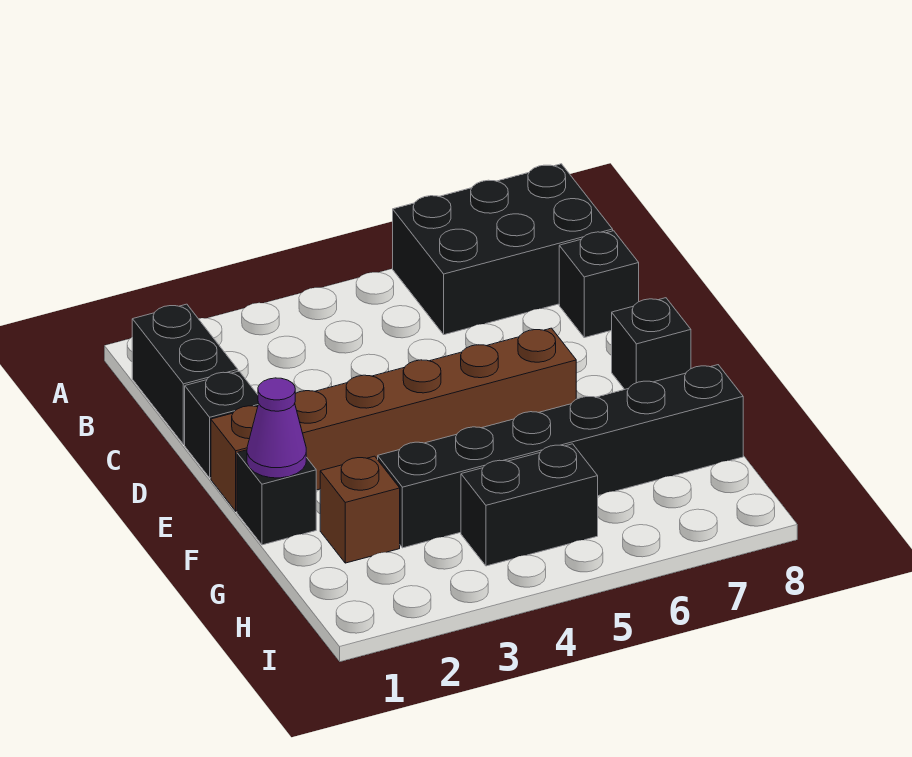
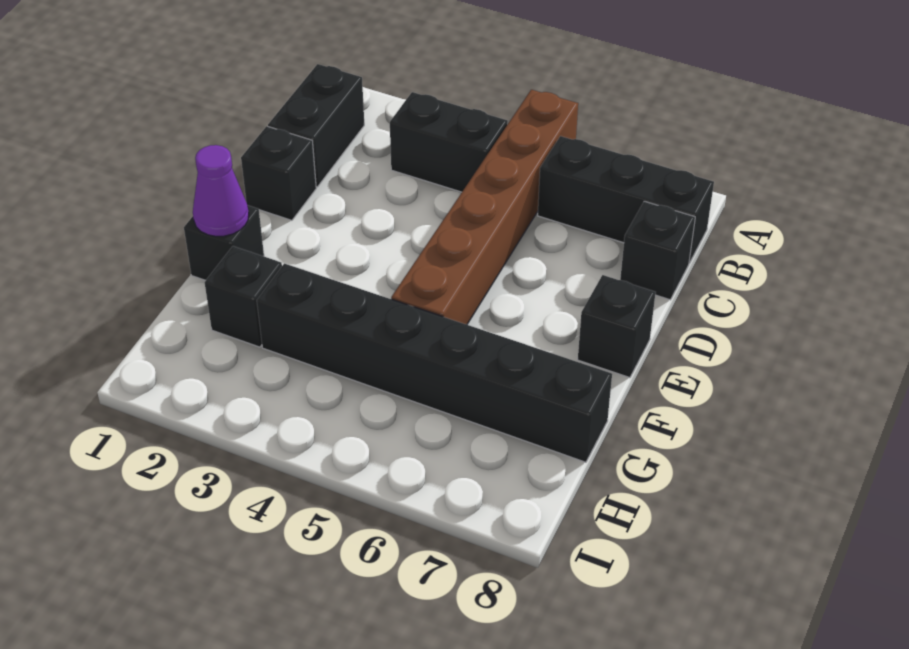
black brick A6:B8 level 1 -> black brick B6:B8 level 1
brown brick E1:E6 level 1 -> brown brick A5:F5 level 1
brown brick G2 level 1 -> black brick G2 level 1
black brick H4:H5 level 1 -> black brick B3:B4 level 1

